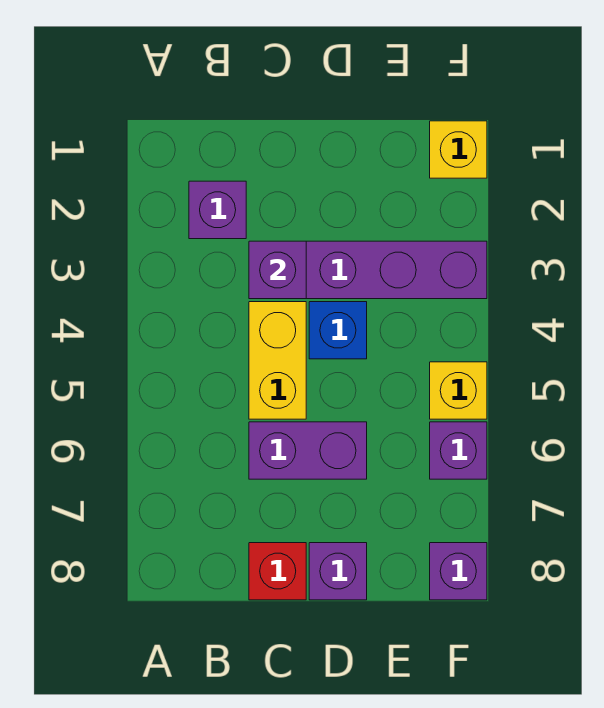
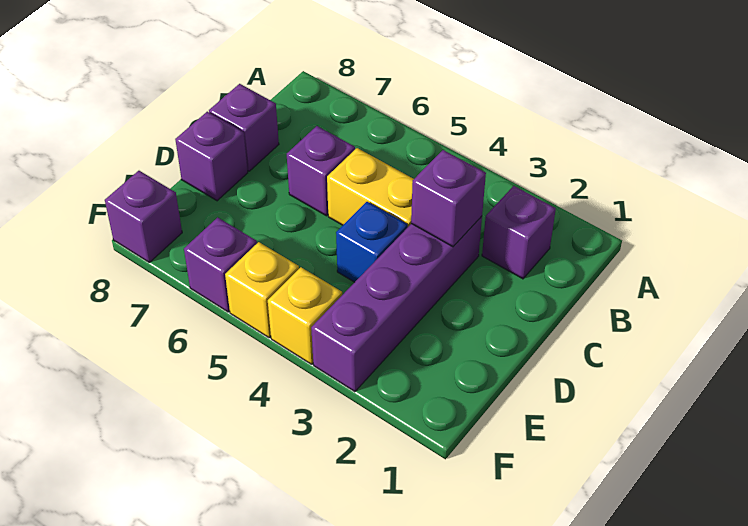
purple brick C6:D6 level 1 -> purple brick C6 level 1
red brick C8 level 1 -> purple brick C8 level 1
yellow brick F1 level 1 -> yellow brick F4 level 1

